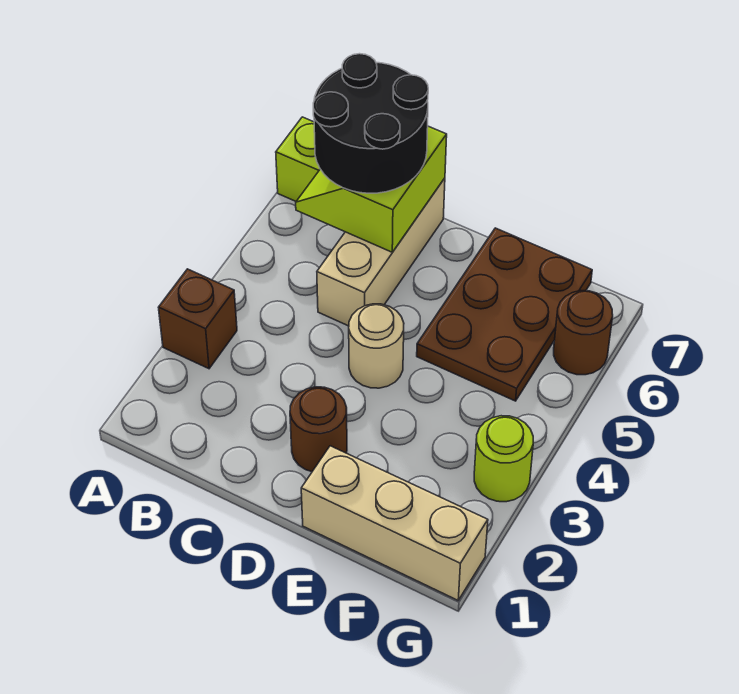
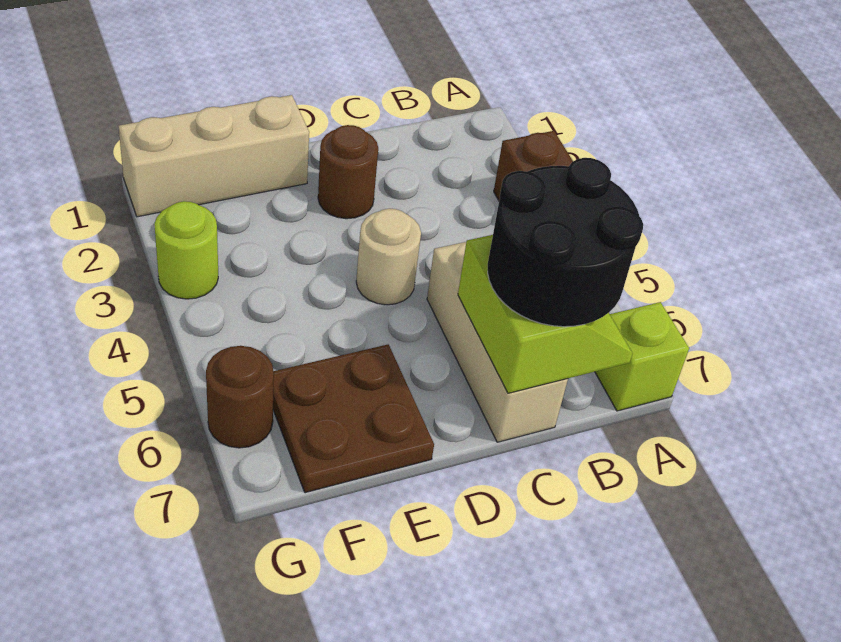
brown plate E5:F7 level 1 -> brown plate E6:F7 level 1

